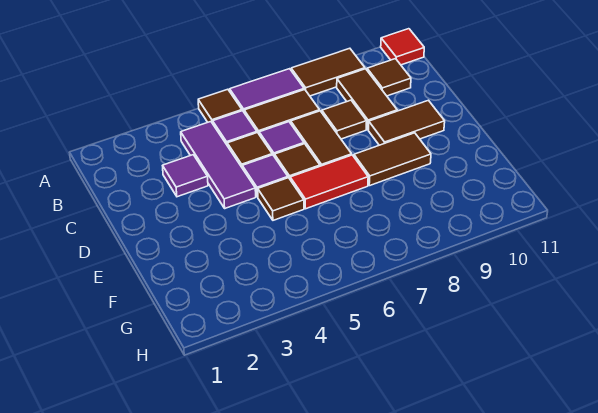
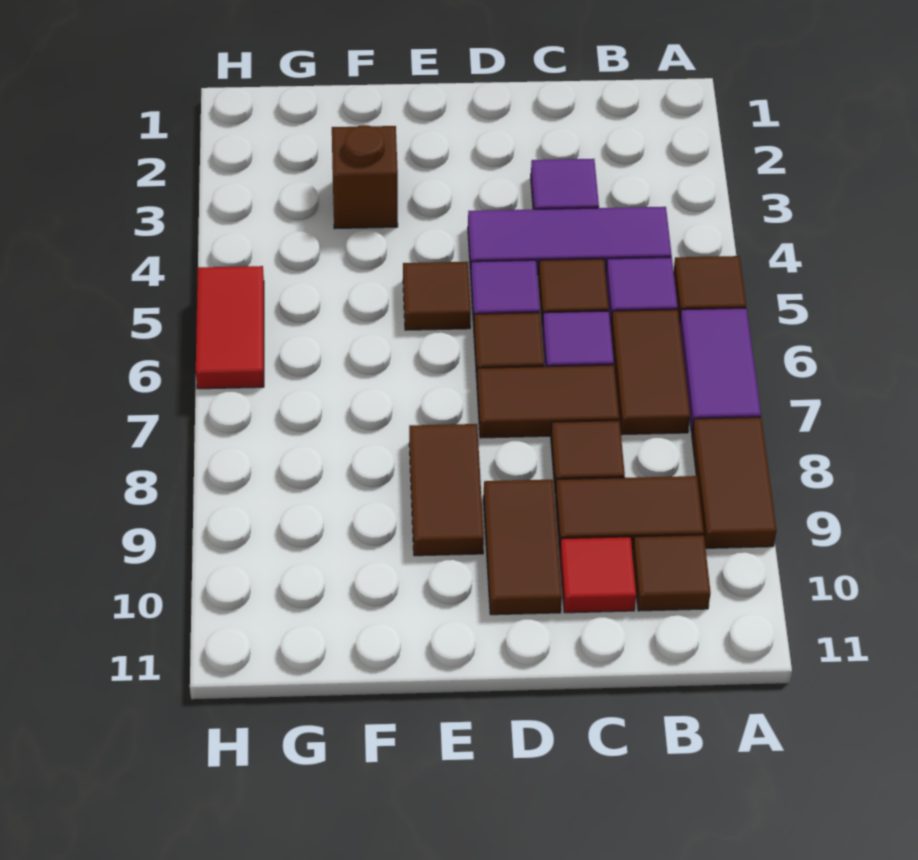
red tile A11 level 1 -> red tile C10 level 1
red tile E6:E7 level 1 -> red tile H5:H6 level 1
none -> brown brick F3 level 1

